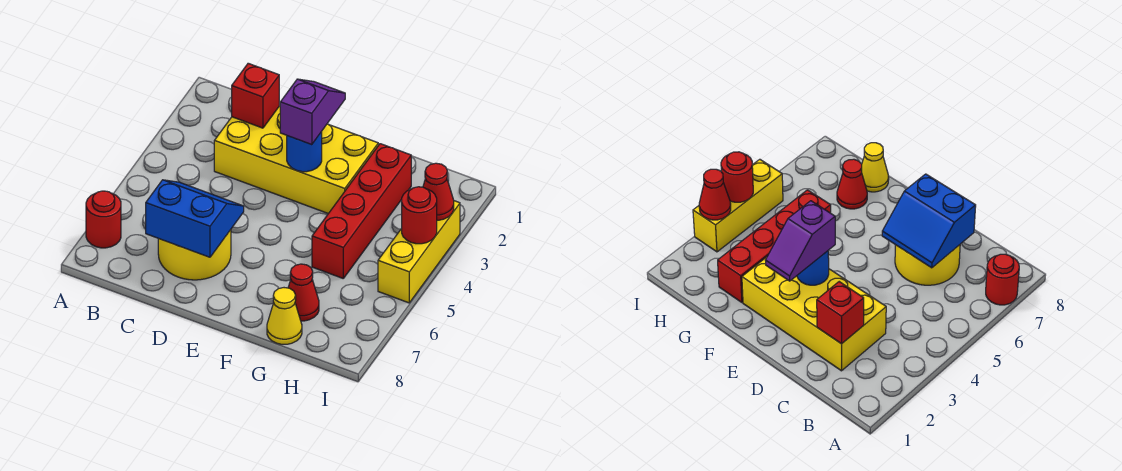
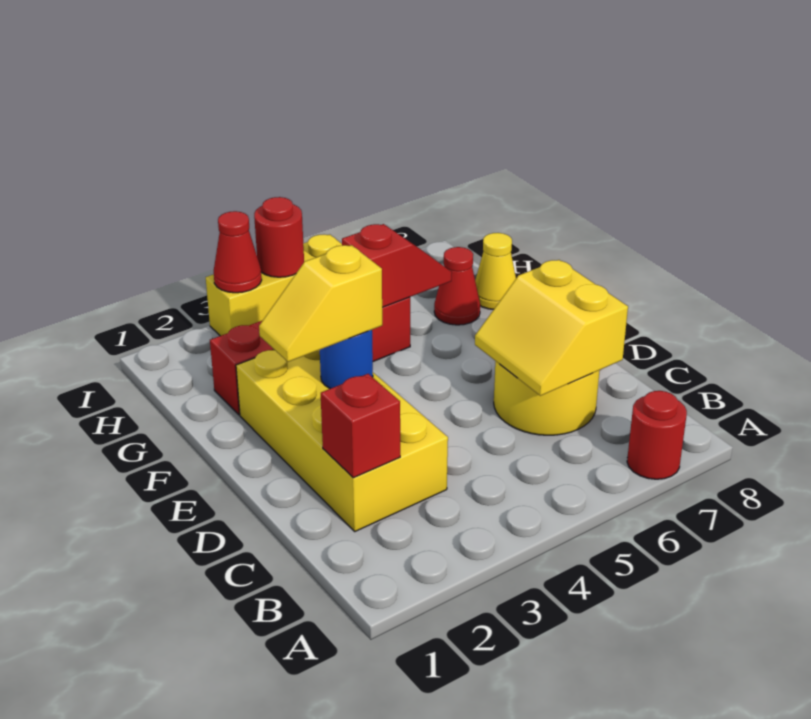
blue slope C6:D7 level 2 top 7 -> yellow slope C6:D7 level 2 top 7
purple slope E2:E3 level 3 top 3 -> yellow slope E2:E3 level 3 top 3
none -> red slope G5:G6 level 2 top 5

